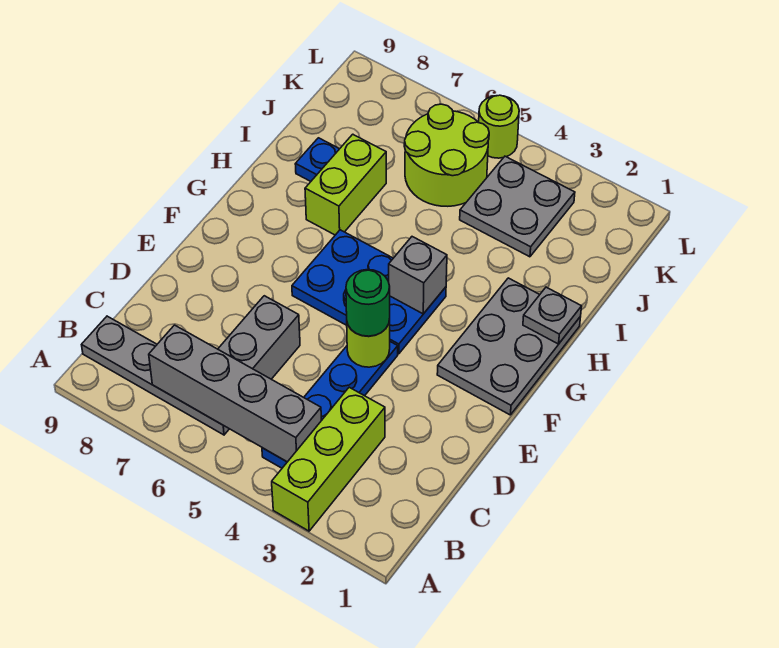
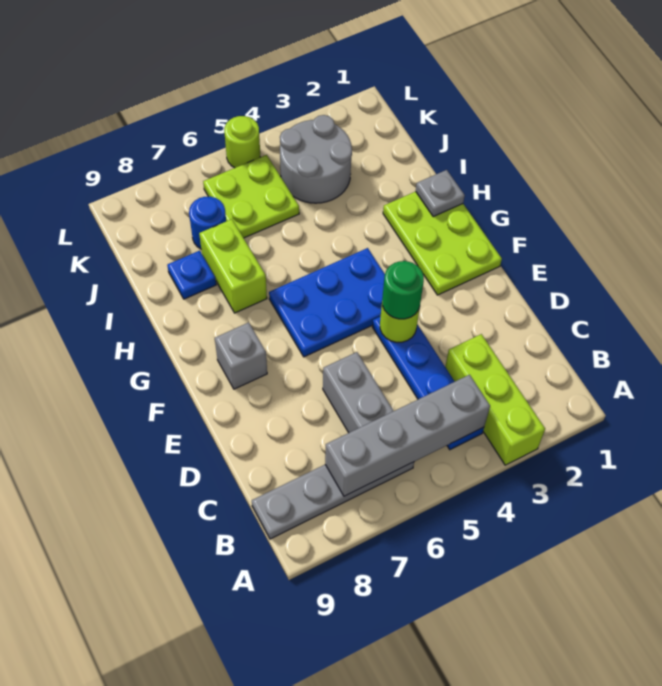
grey plate F1:H2 level 1 -> lime plate F1:H2 level 1
grey brick G4 level 2 -> grey brick F8 level 1
grey plate J3:K4 level 1 -> grey round brick J3:K4 level 1
lime round brick J5:K6 level 1 -> lime plate J5:K6 level 1
none -> blue round brick J7 level 1

